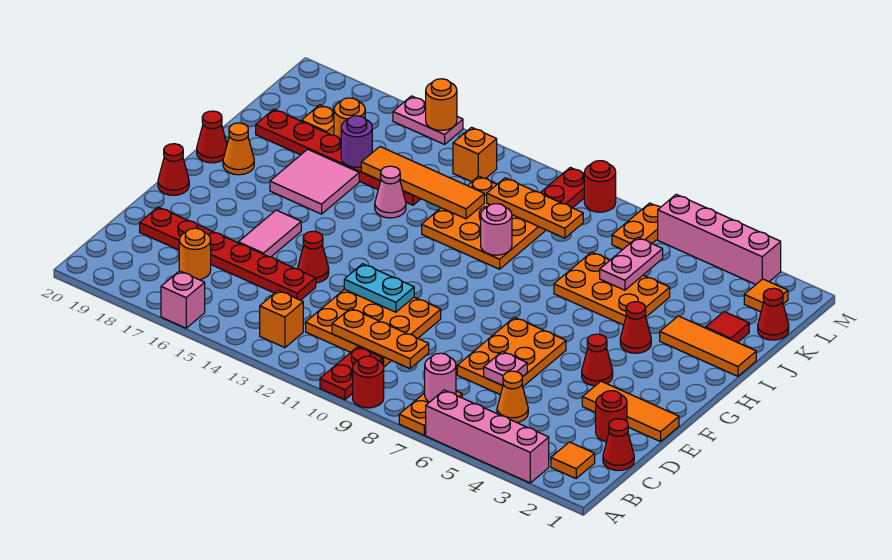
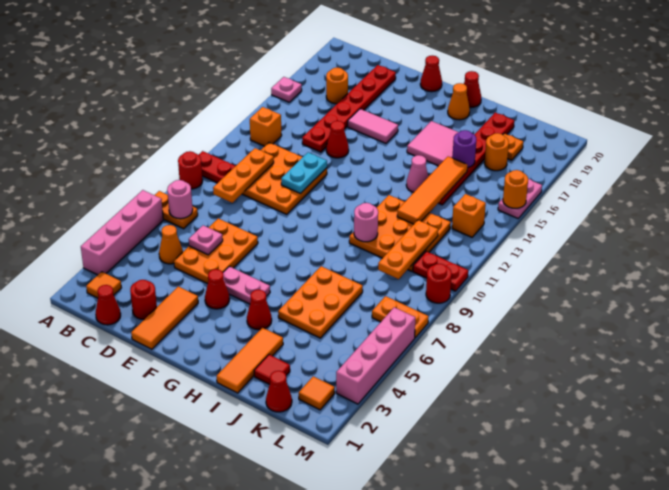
pink brick A16 level 1 -> pink plate A16 level 1
orange plate D6:F7 level 1 -> orange plate D5:E7 level 1
pink plate J6:K6 level 2 -> pink plate F5:G5 level 1

